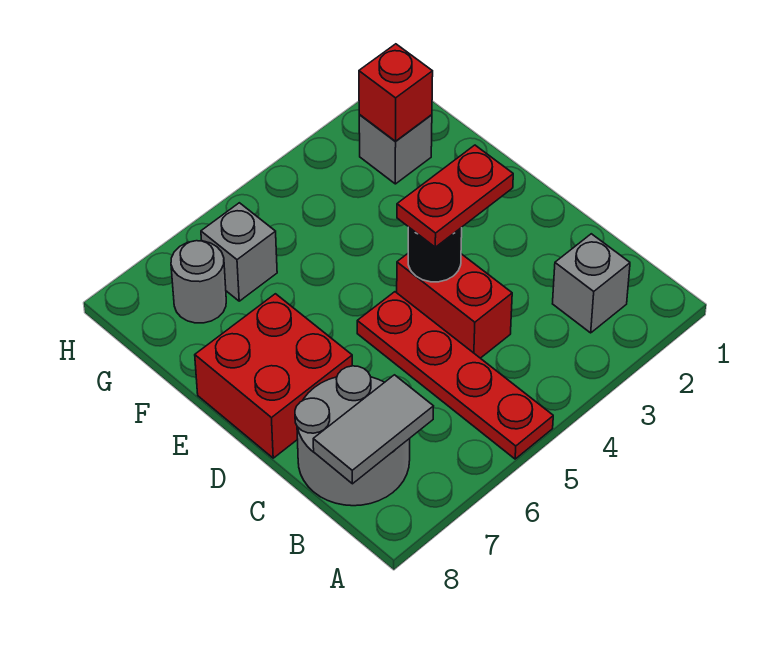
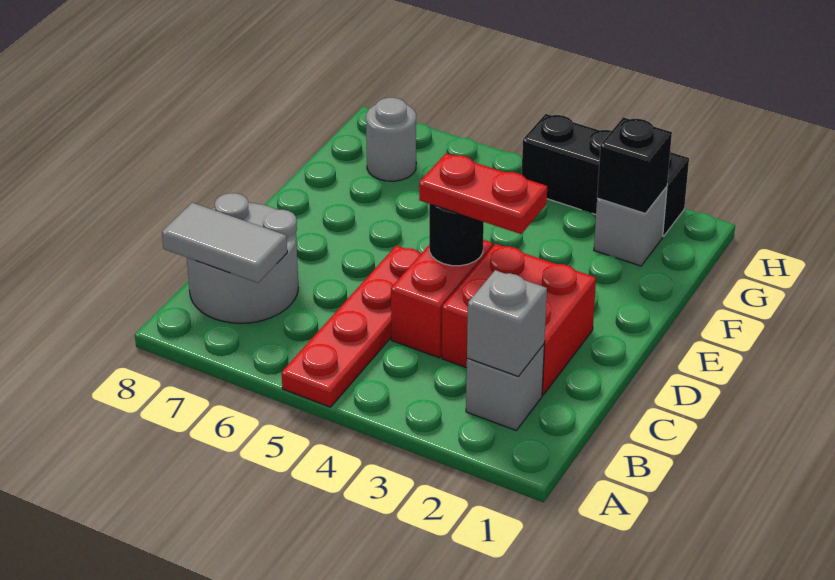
red brick D7:E8 level 1 -> red brick C2:D3 level 1
red brick G2 level 2 -> black brick G2 level 2
grey brick G6 level 1 -> grey brick B2 level 2
none -> black brick H2:H4 level 1

